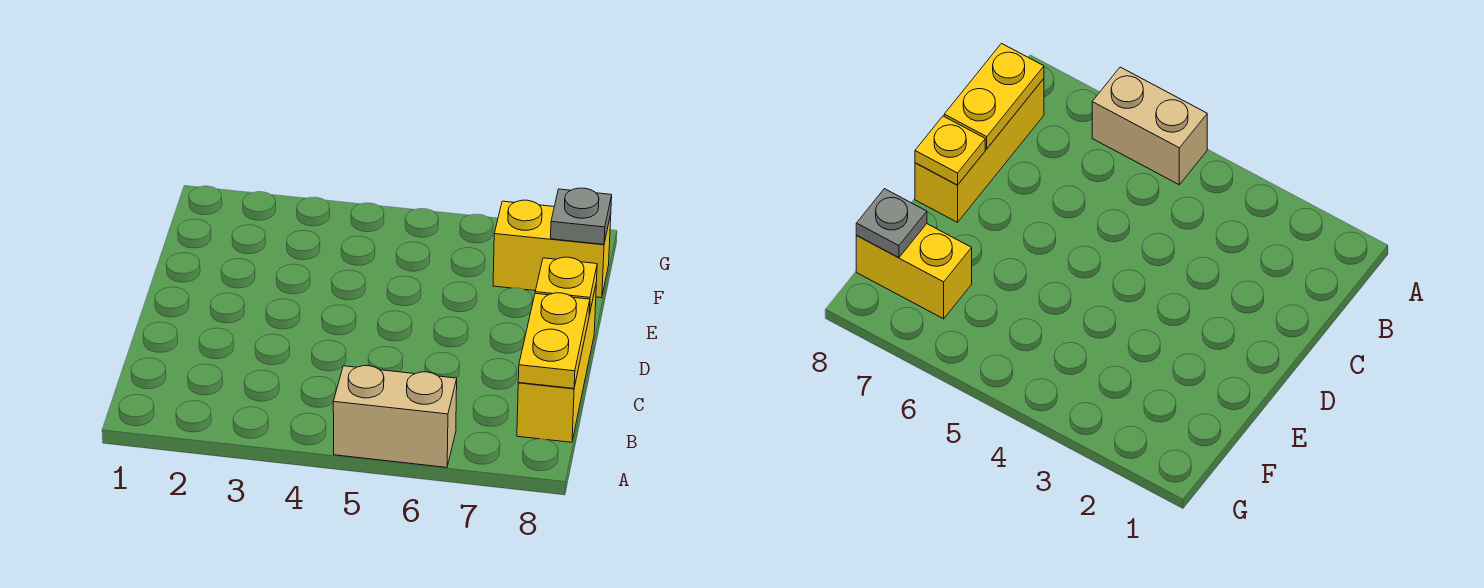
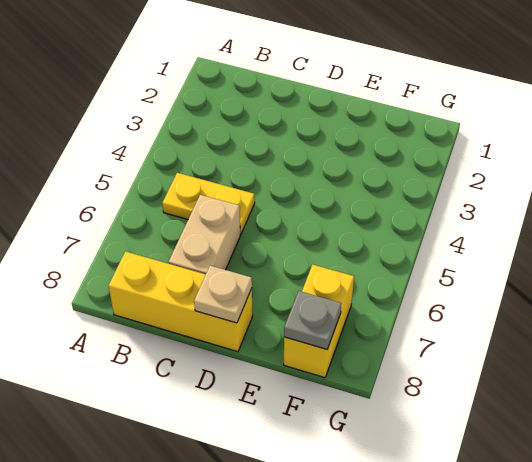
tan brick A5:A6 level 1 -> tan brick C6:C7 level 1
yellow plate B8:C8 level 2 -> yellow plate B5:C5 level 1
yellow plate D8 level 2 -> tan plate D8 level 2

